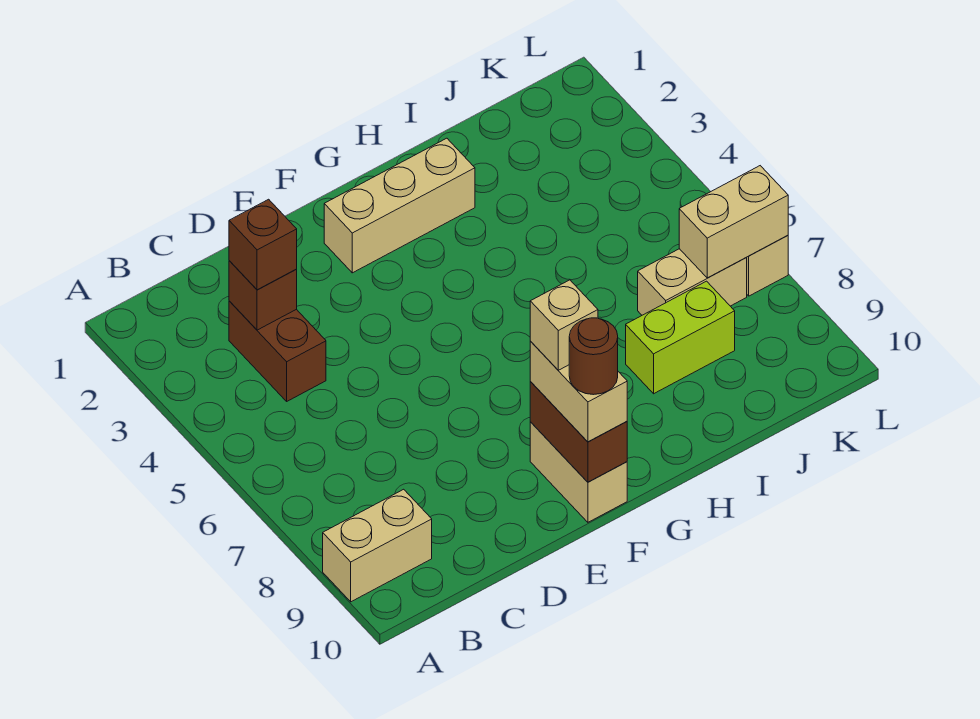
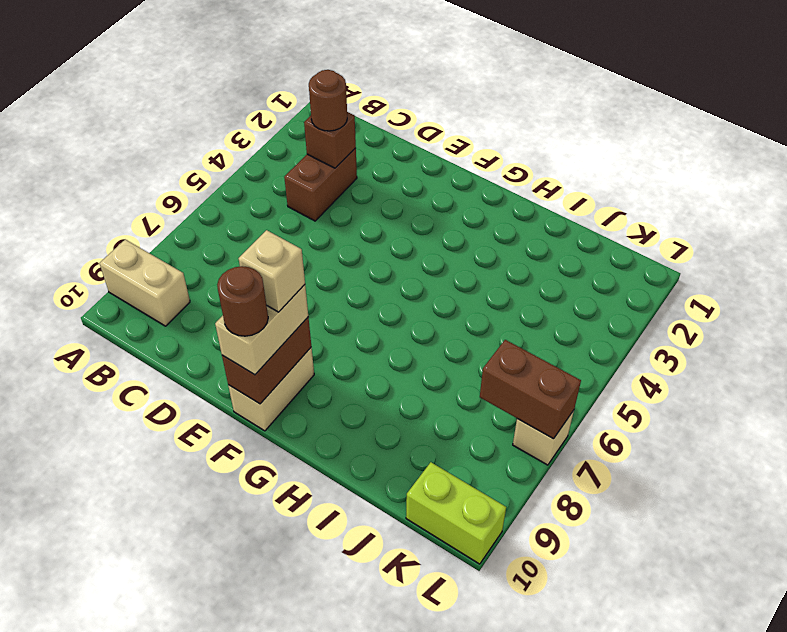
brown brick C3 level 3 -> brown round brick C3 level 3
tan brick F2:H2 level 1 -> none
lime brick I8:J8 level 1 -> lime brick K10:L10 level 1
tan brick J7:K7 level 1 -> none
tan brick K7:L7 level 2 -> brown brick K7:L7 level 2

